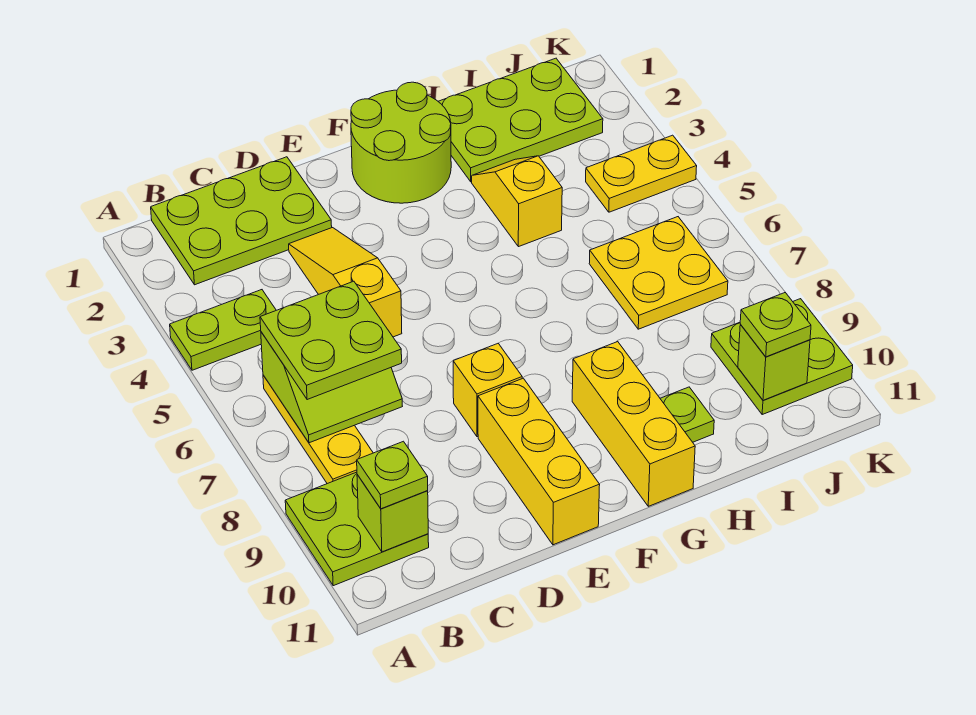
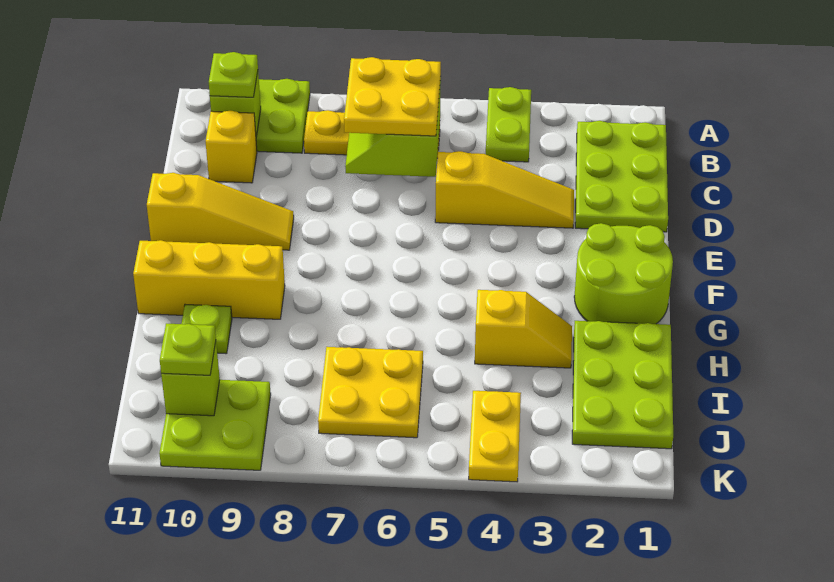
lime plate B6:C7 level 3 -> yellow plate B6:C7 level 3
yellow brick E8 level 1 -> yellow brick C10 level 1
yellow brick E9:E11 level 1 -> yellow slope E9:E11 level 1 top 11

